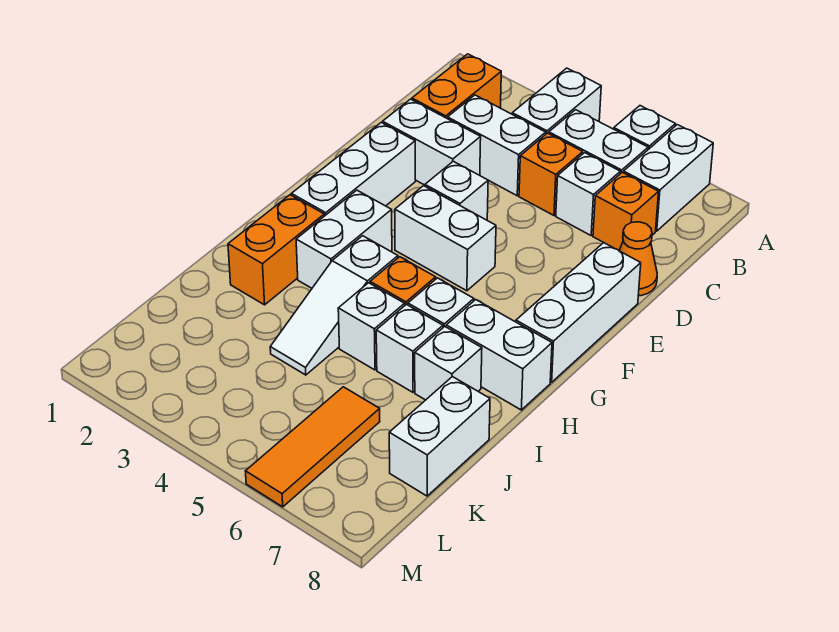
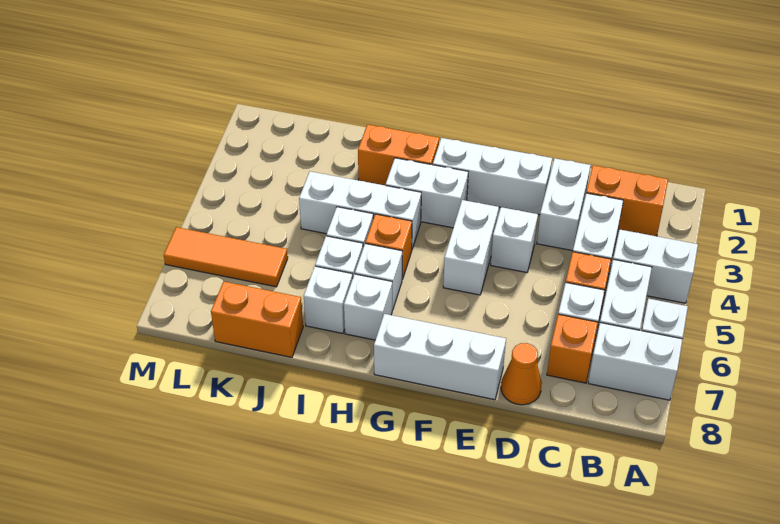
white slope H4:J4 level 1 top H -> white brick H4:J4 level 1
white brick H7:H8 level 1 -> white brick H7 level 1
white brick J8:K8 level 1 -> orange brick J8:K8 level 1

